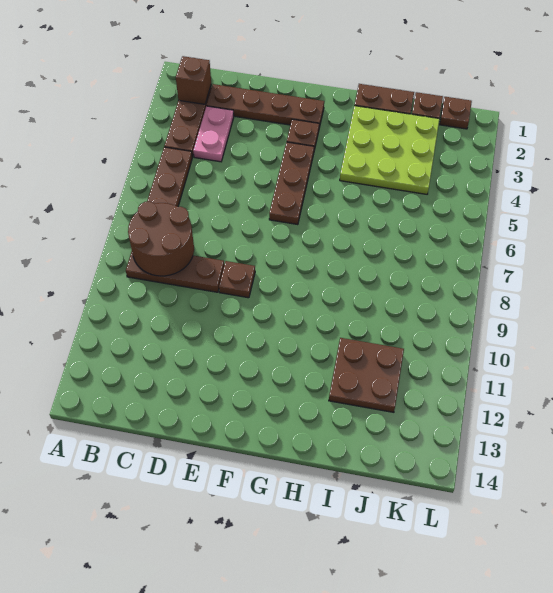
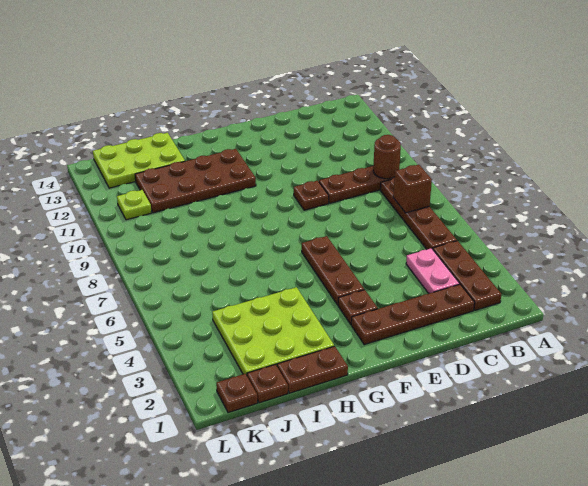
brown brick B2 level 2 -> brown brick B7 level 2
brown round brick B8:C9 level 2 -> brown round brick B9 level 2
brown plate I11:J12 level 1 -> brown plate G11:J12 level 1
none -> lime plate I13:K14 level 1
none -> lime plate K11 level 1

